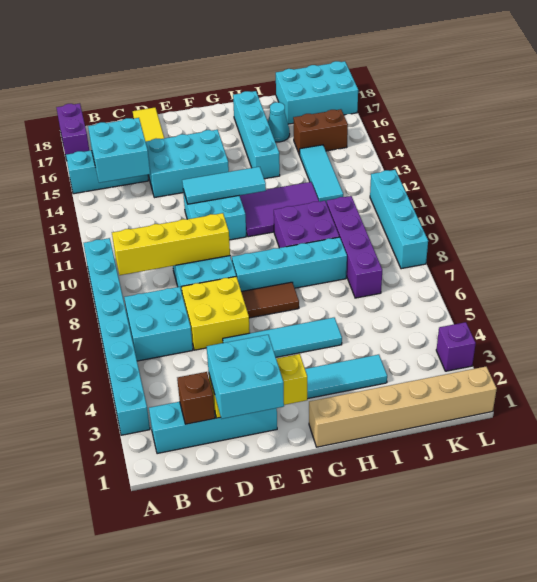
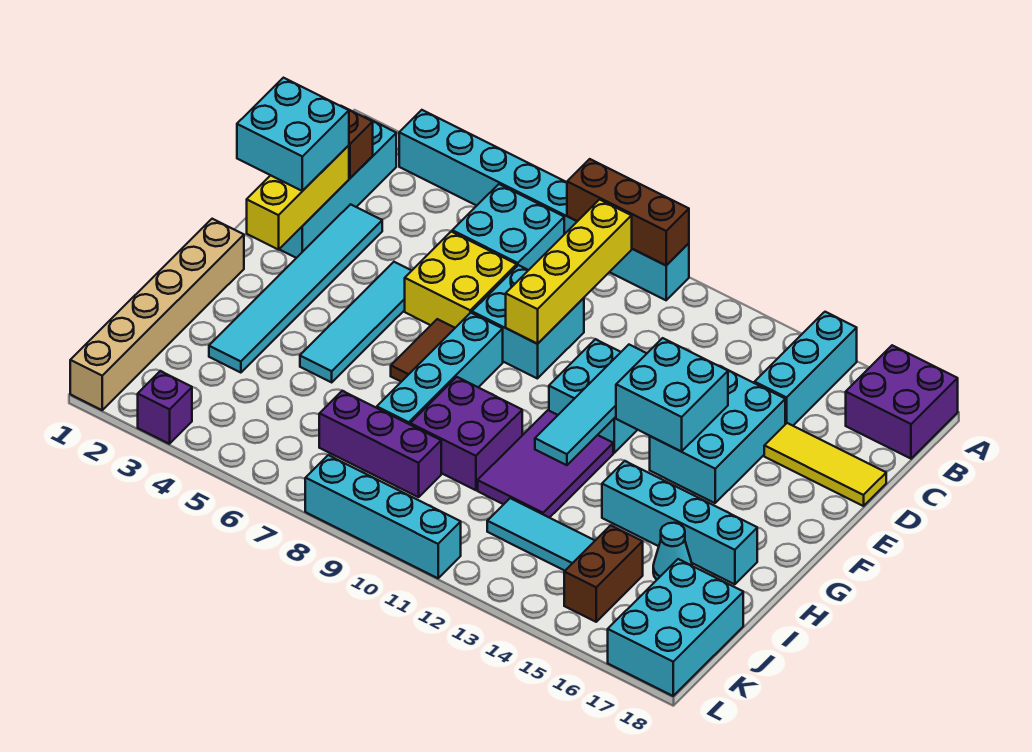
none -> brown brick A8:A10 level 2
purple brick A17:A18 level 1 -> purple brick A17:B18 level 1
cyan brick B14:C15 level 2 -> cyan brick E13:F14 level 2
cyan tile E12:G12 level 2 -> cyan tile E12:H12 level 2
purple brick J7:J10 level 1 -> purple brick J7:J9 level 1

